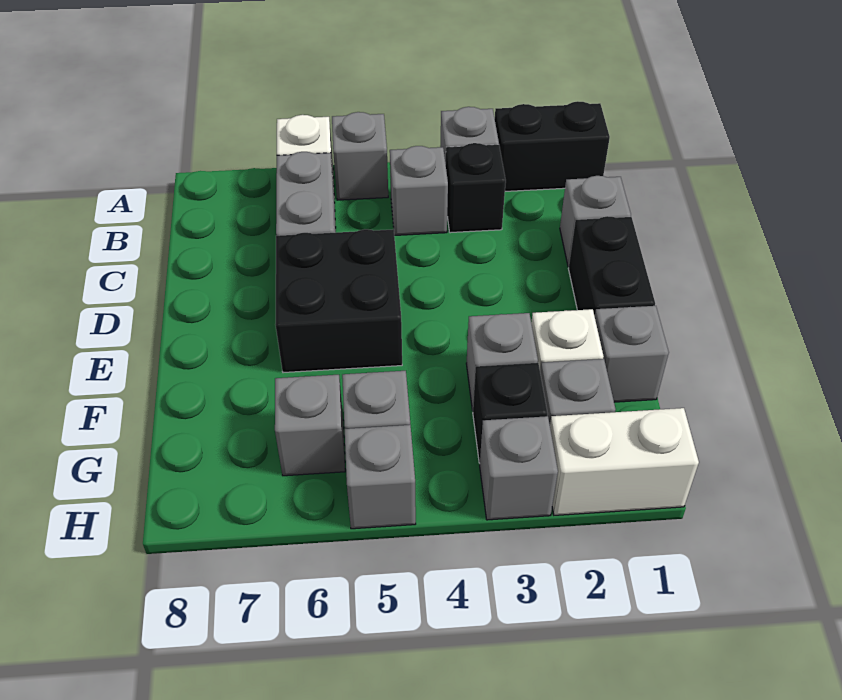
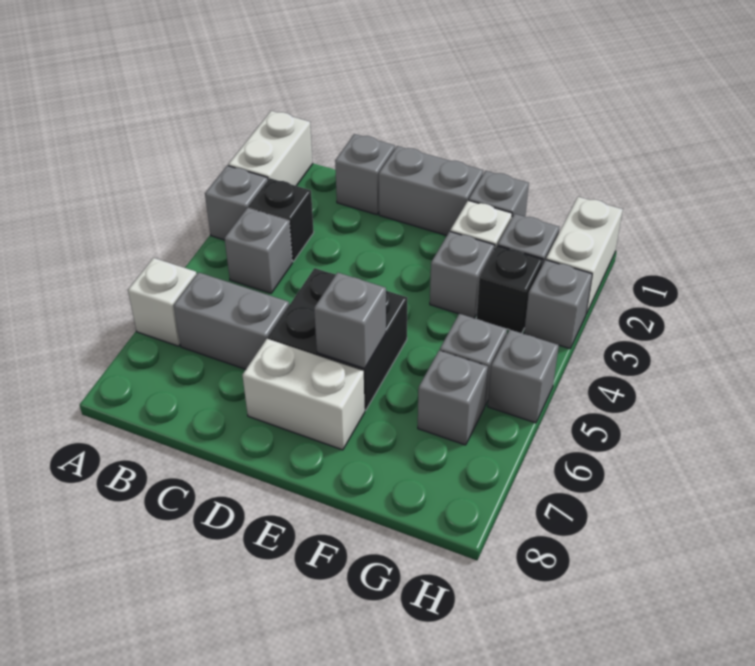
black brick A1:A2 level 1 -> white brick A1:A2 level 1
grey brick A5 level 1 -> grey brick E6 level 2
black brick D1:E1 level 1 -> grey brick D1:E1 level 1
none -> white brick D7:E7 level 1

